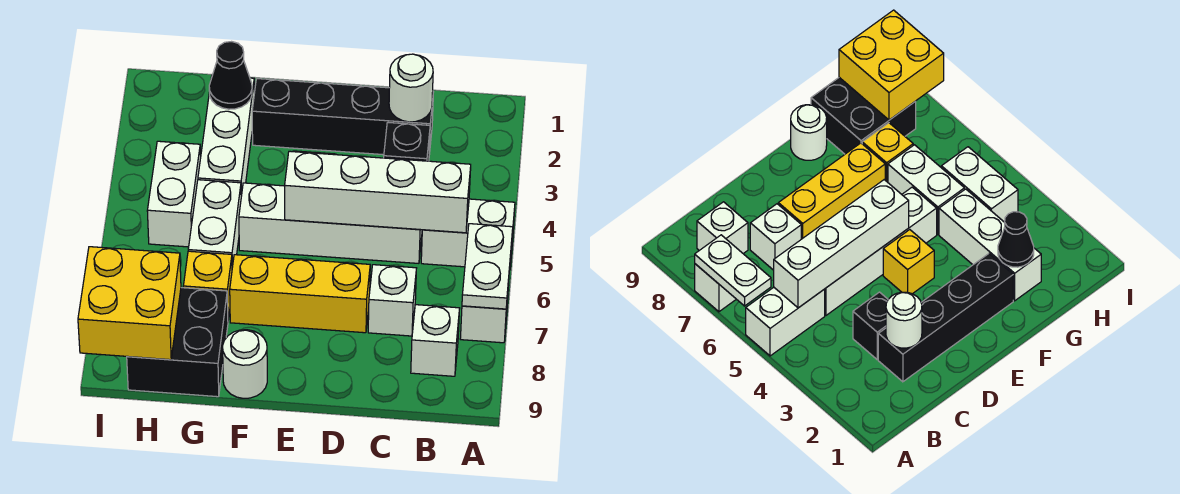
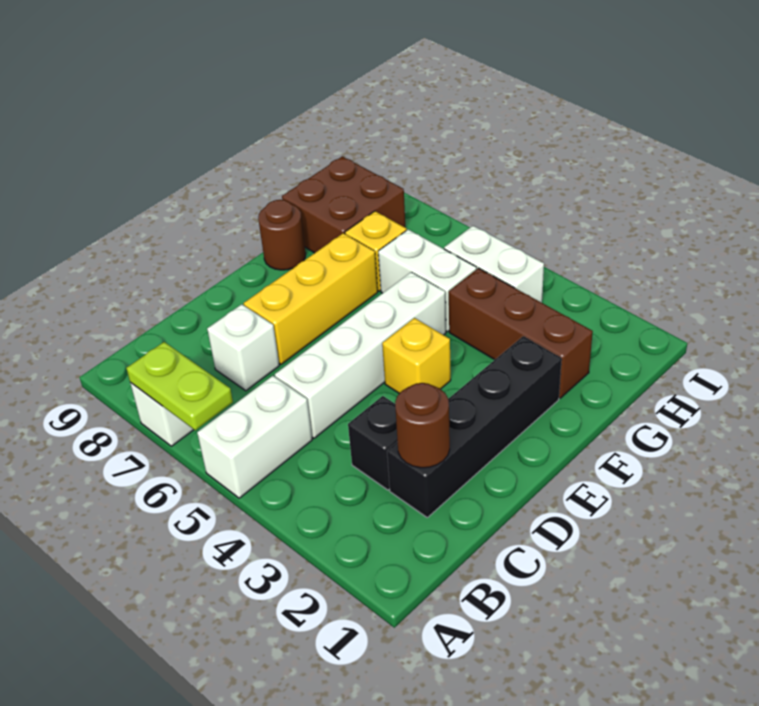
white plate A6:A7 level 2 -> lime plate A6:A7 level 2
white brick B5:E5 level 2 -> none
white brick B8 level 1 -> none
white round brick C2 level 2 -> brown round brick C2 level 2
white round brick F9 level 1 -> brown round brick F9 level 1
white brick G2:G4 level 1 -> brown brick G2:G4 level 1
black cone G2 level 2 -> none
black brick G8:H9 level 1 -> brown brick G8:H9 level 1
yellow brick H8:I9 level 2 -> none

